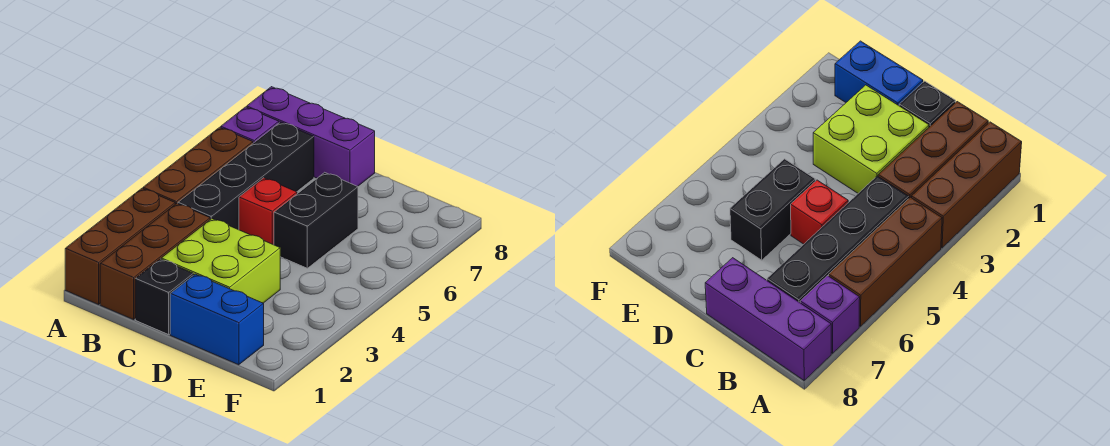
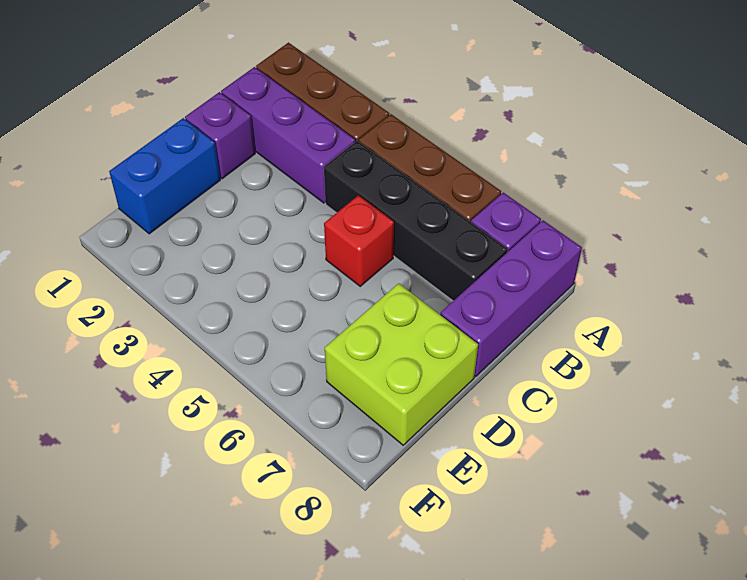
brown brick B1:B3 level 1 -> purple brick B1:B3 level 1
black brick C1 level 1 -> purple brick C1 level 1
lime brick C2:D3 level 1 -> lime brick D7:E8 level 1
black brick D5:D6 level 1 -> none

